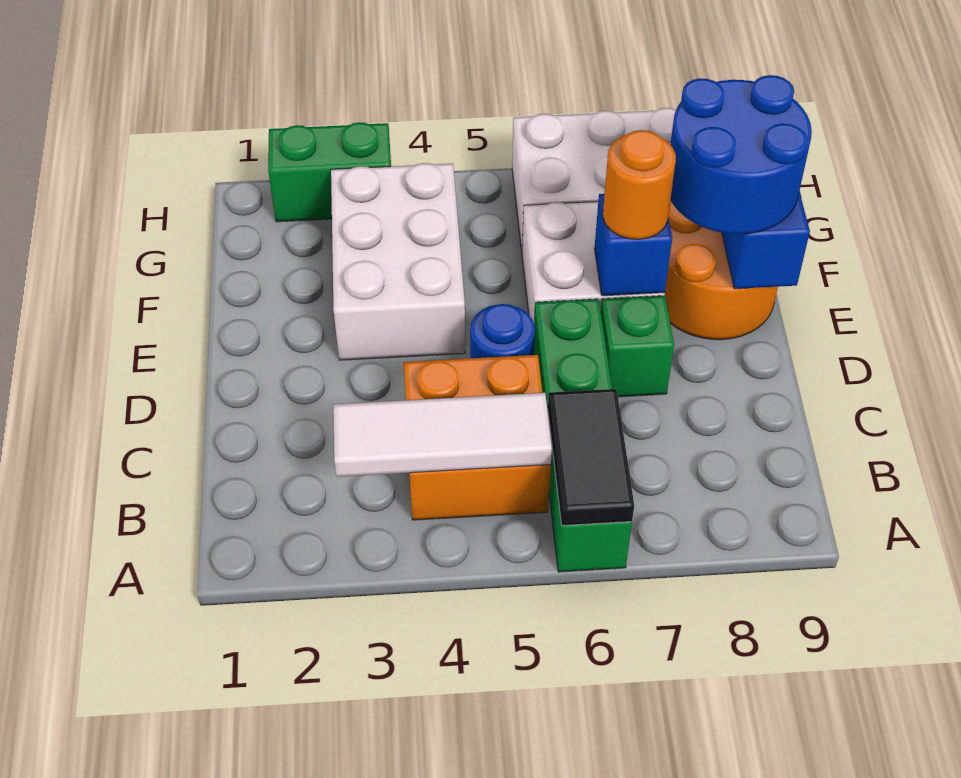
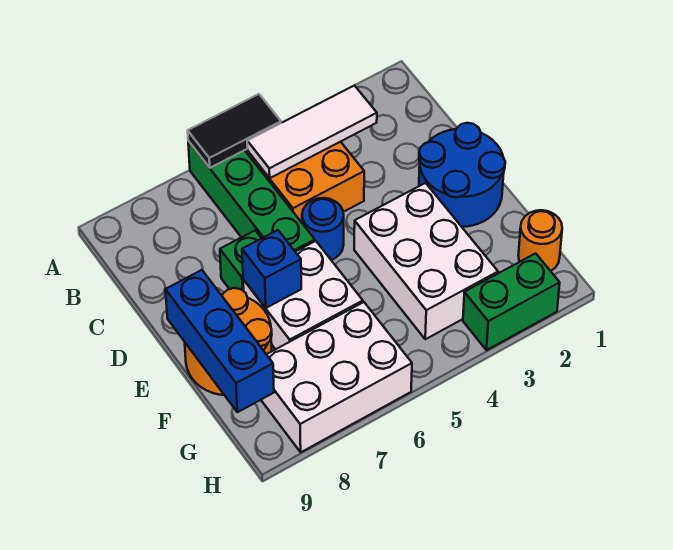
black tile A6:B6 level 2 -> black tile A5:A6 level 2
orange round brick E7 level 3 -> orange round brick G1 level 1
blue round brick E8:F9 level 3 -> blue round brick D1:E2 level 1

